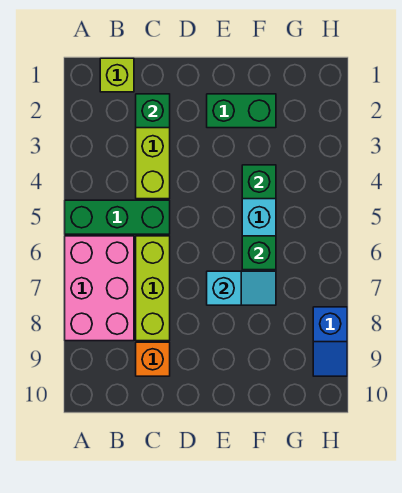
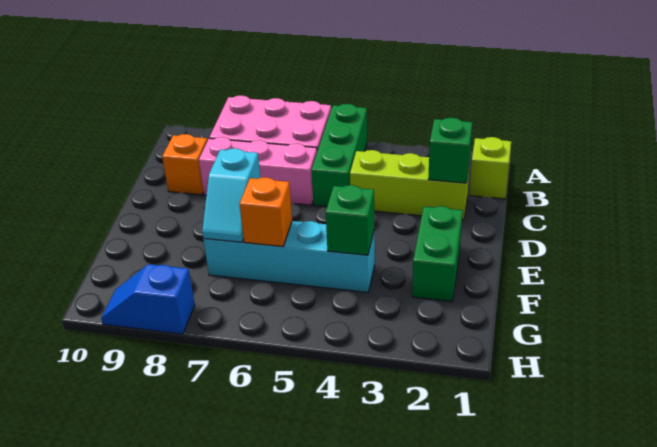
lime brick C6:C8 level 1 -> pink brick C6:C8 level 1
green brick F6 level 2 -> orange brick F6 level 2

